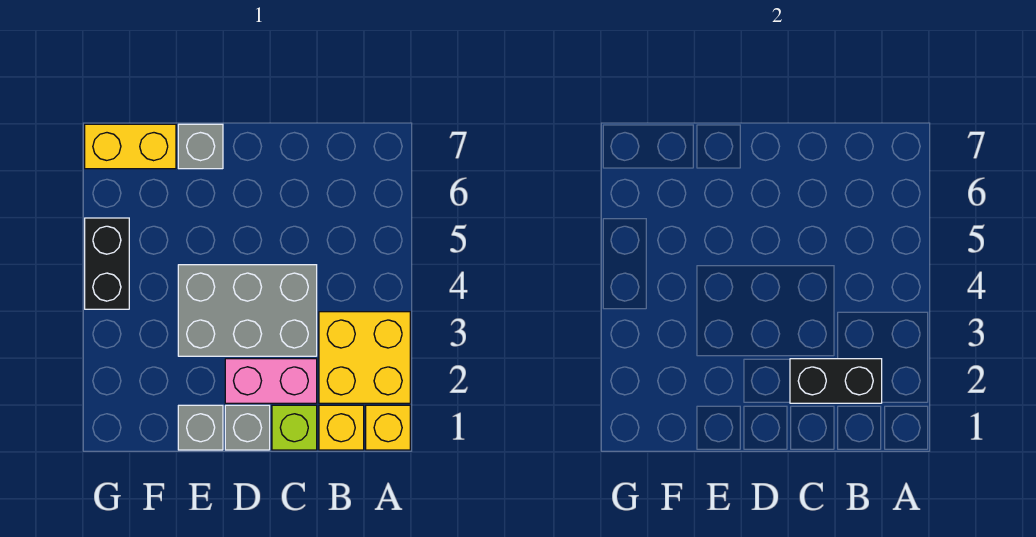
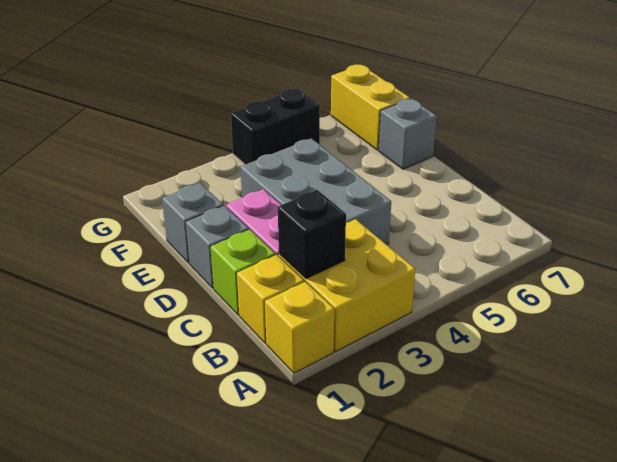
black brick B2:C2 level 2 -> black brick B2 level 2

